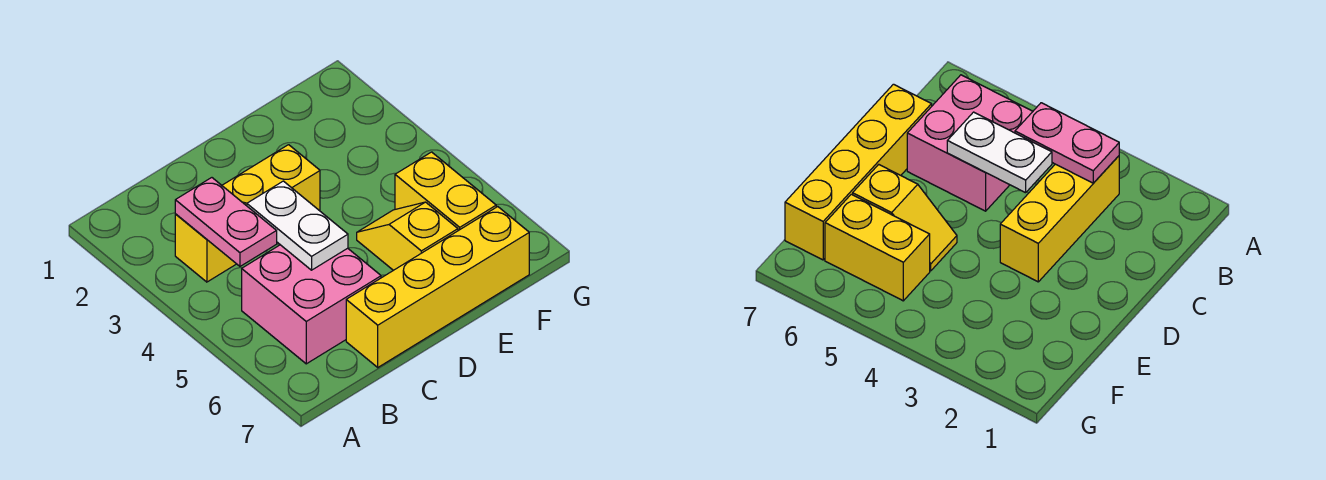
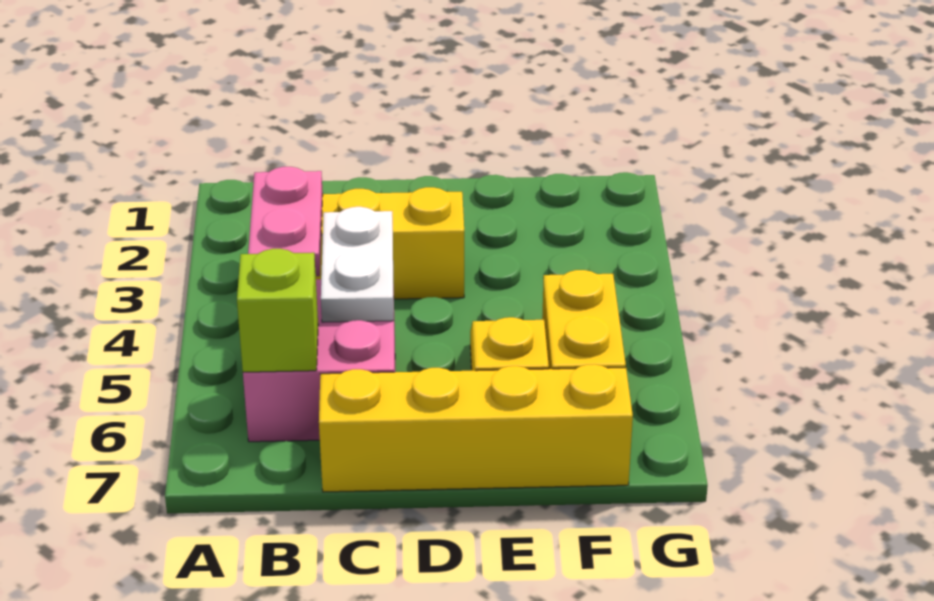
none -> lime brick B6 level 2

